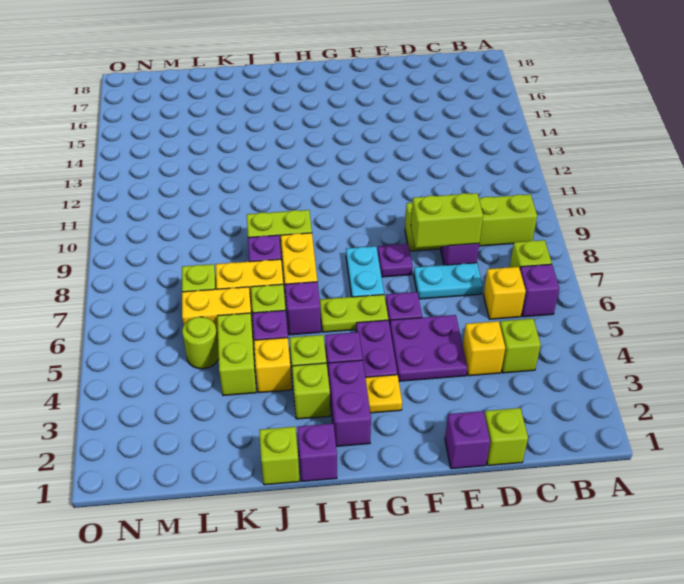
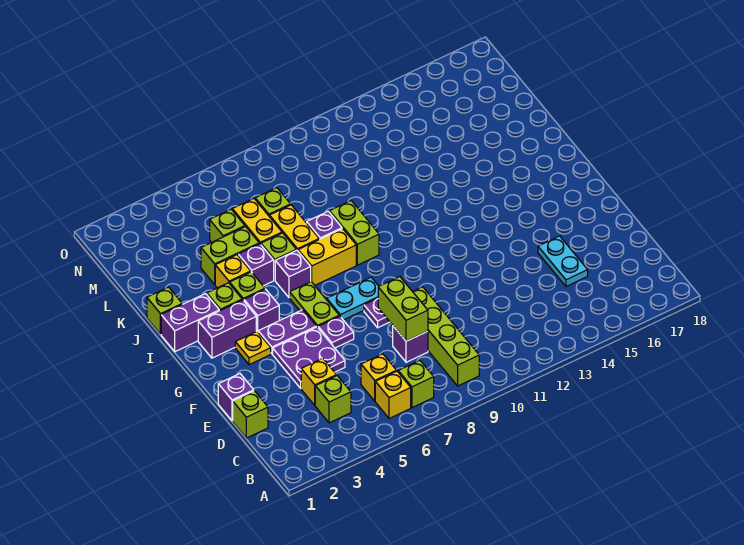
purple brick B6 level 1 -> yellow brick B6 level 1
cyan plate D7:E7 level 1 -> cyan plate D15:E15 level 1
purple brick I1 level 1 -> purple brick I1:I2 level 1
lime round brick L5 level 1 -> lime brick L5 level 1

